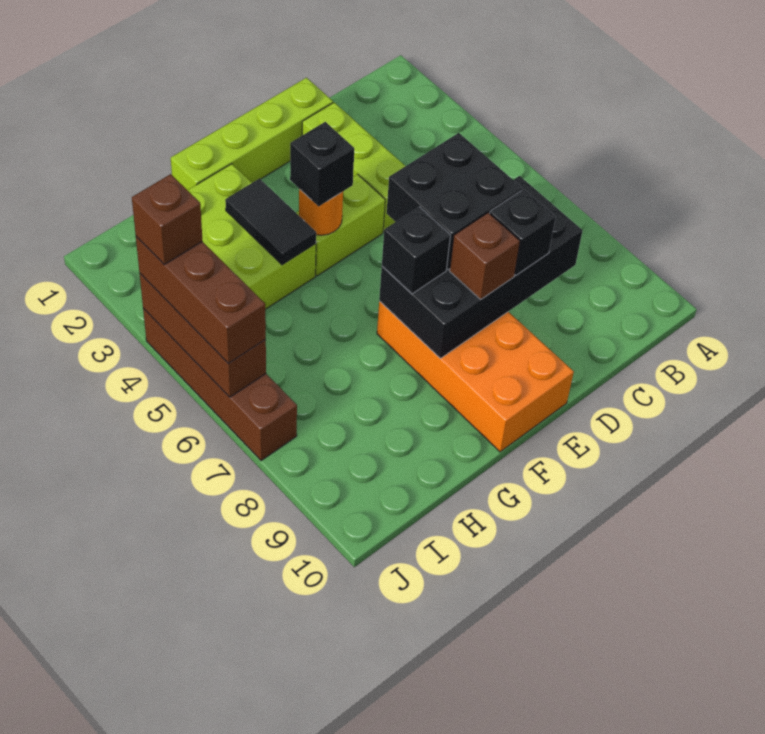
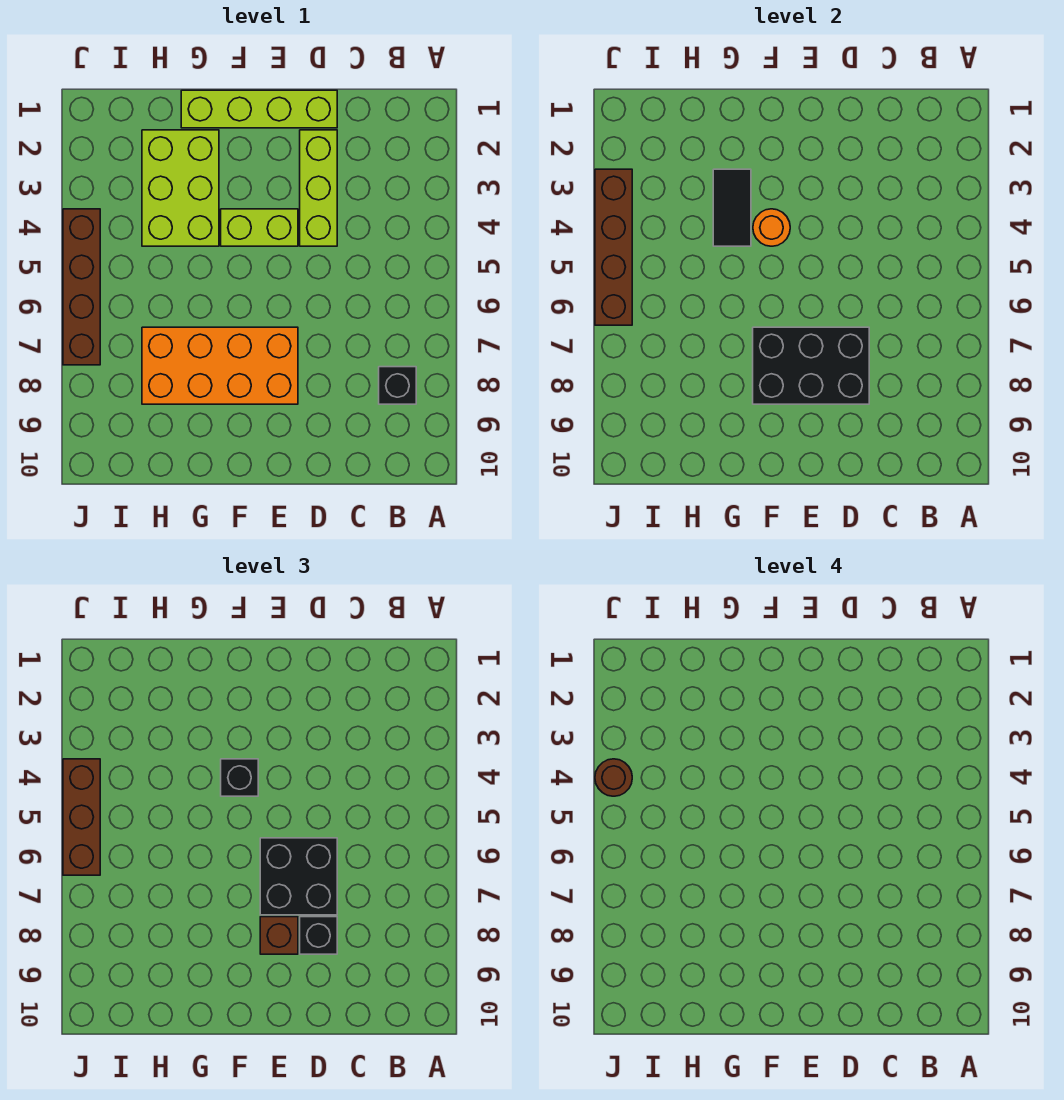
black brick C7:F8 level 2 -> black brick D7:F8 level 2
orange brick E7:F10 level 1 -> orange brick E7:H8 level 1
black brick F7 level 3 -> black brick B8 level 1
brown brick J4:J6 level 2 -> brown brick J3:J6 level 2
brown brick J4 level 4 -> brown round brick J4 level 4

